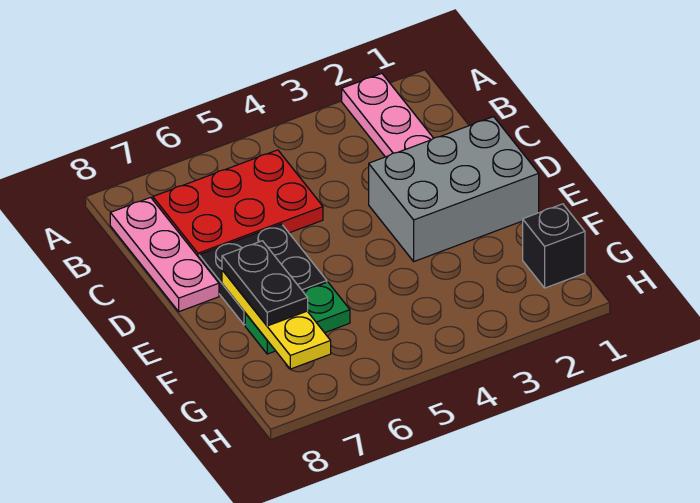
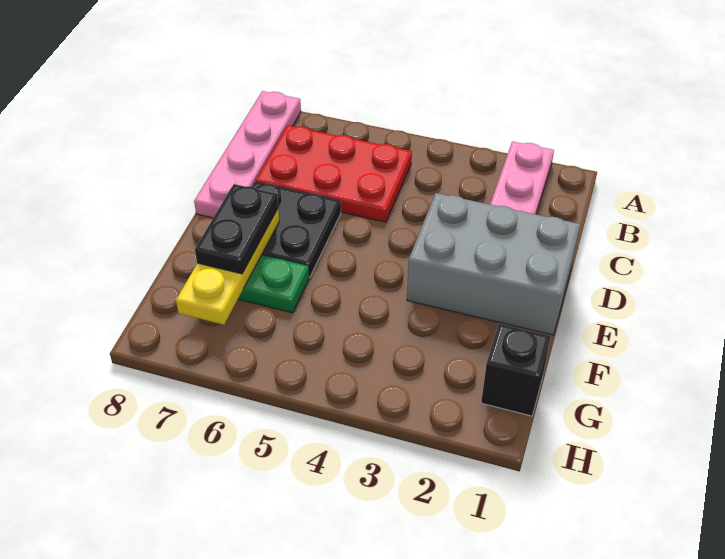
pink plate B8:D8 level 1 -> pink plate A8:D8 level 1

